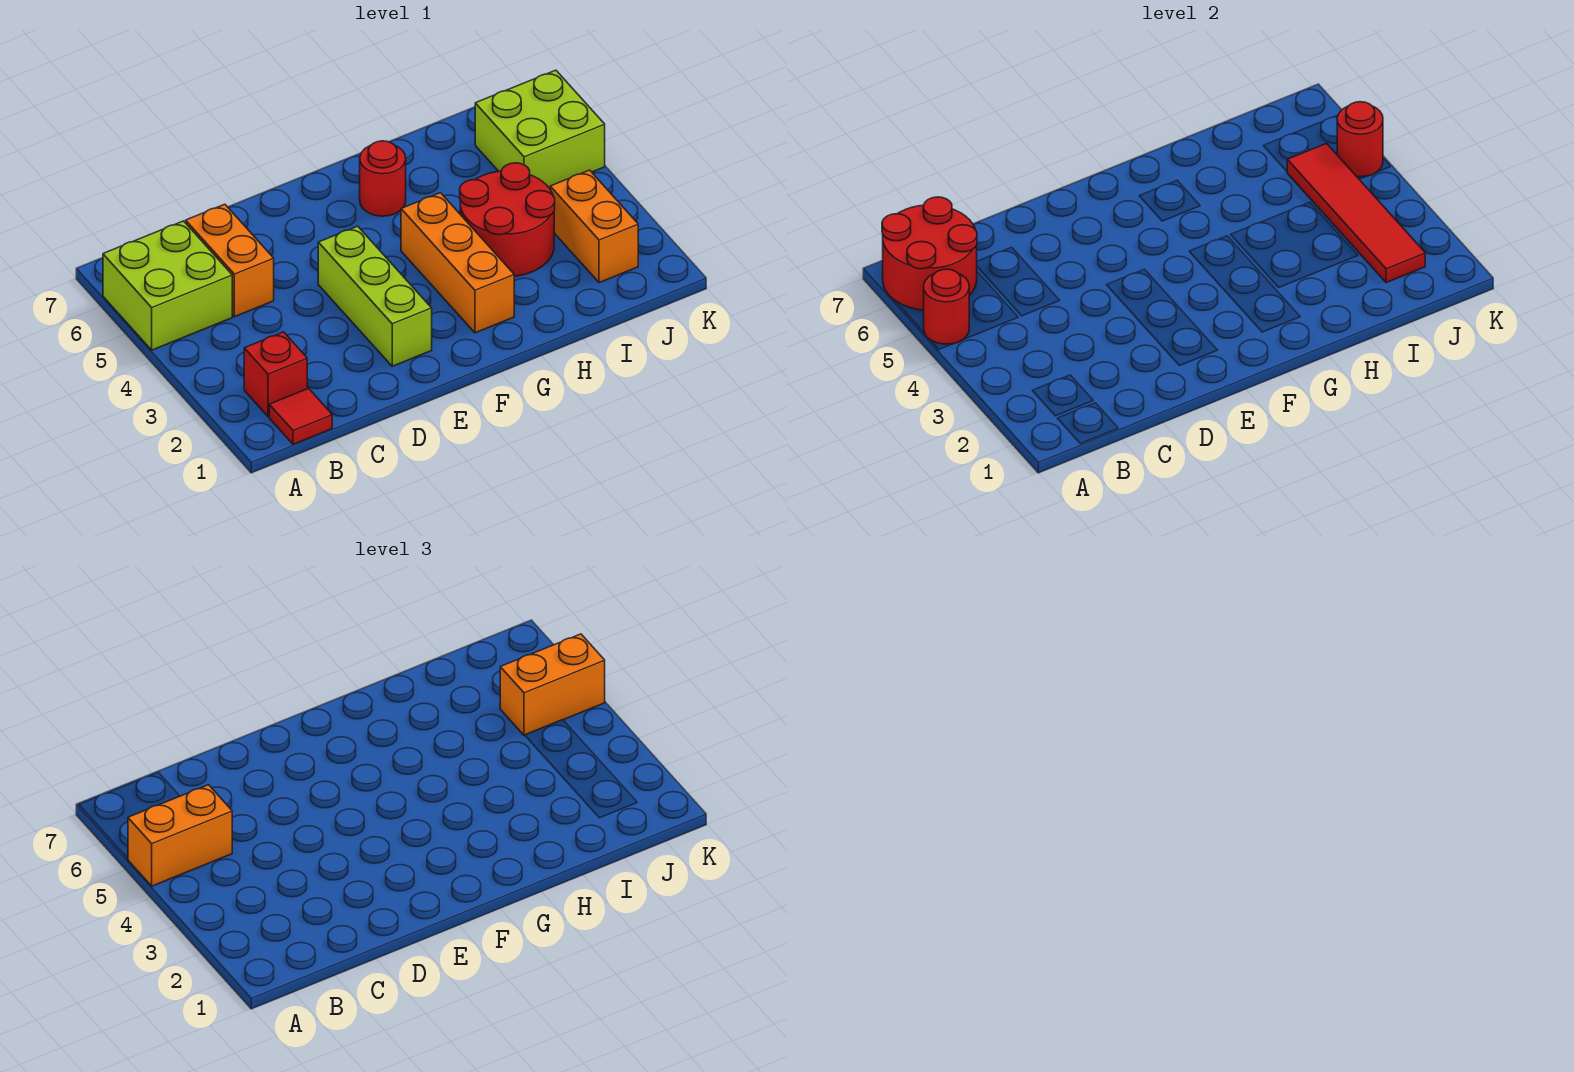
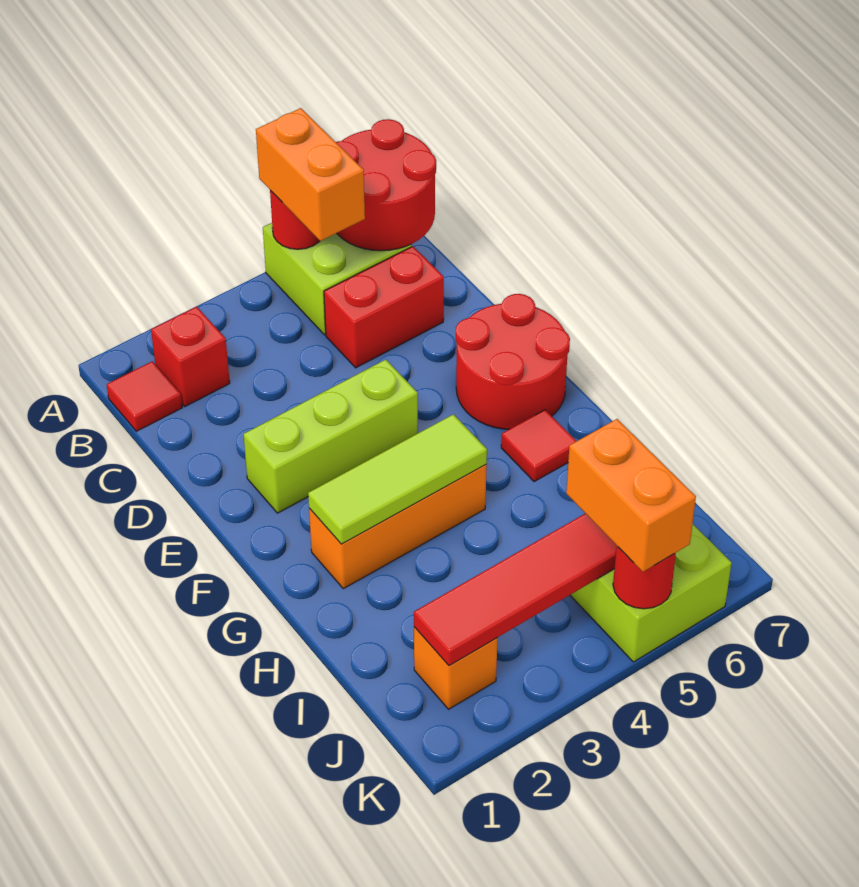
orange brick C5:C6 level 1 -> red brick C5:C6 level 1
none -> lime tile G2:G4 level 2
red round brick G6 level 1 -> red tile G6 level 1
red round brick H3:I4 level 1 -> red round brick E6:F7 level 1
orange brick J2:J3 level 1 -> orange brick J2 level 1

